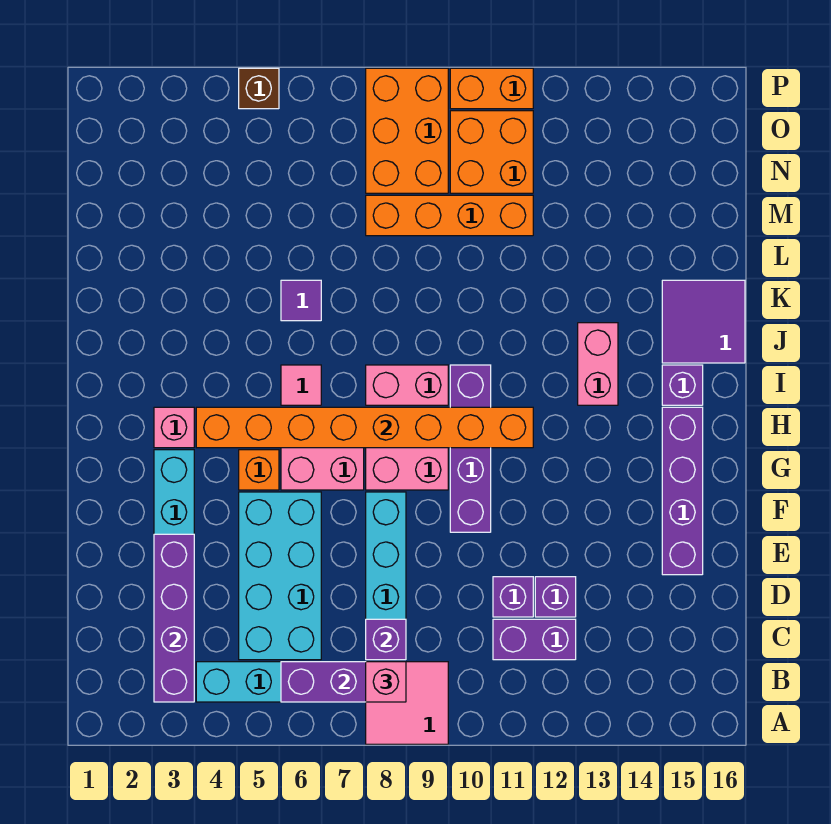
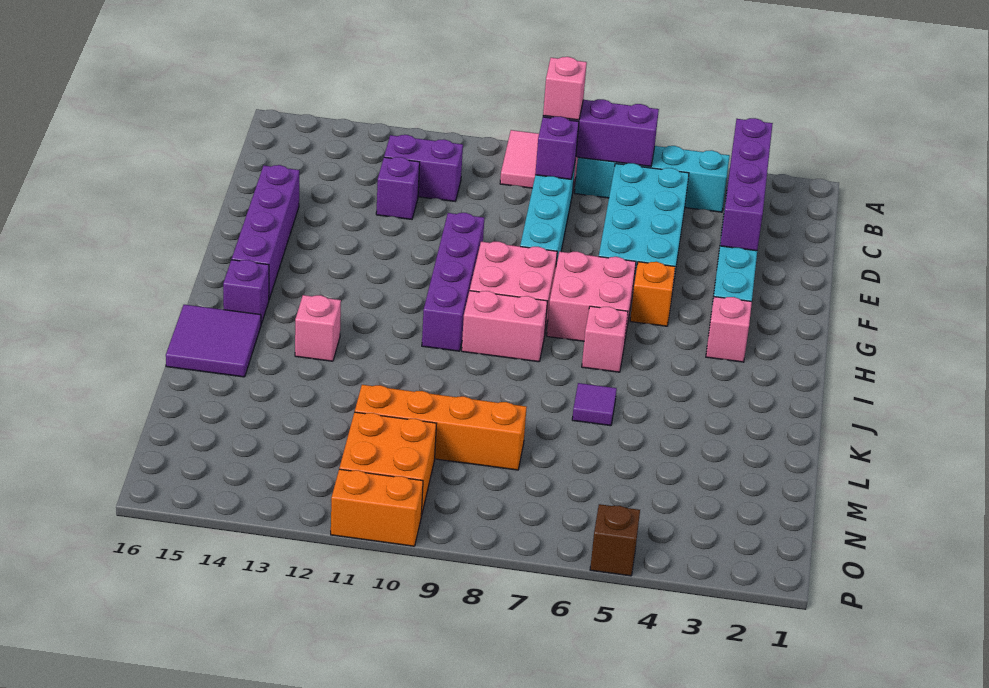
purple brick D11 level 1 -> none
orange brick H4:H11 level 2 -> none
pink tile I6 level 1 -> pink brick I6 level 1
pink brick I13:J13 level 1 -> pink brick J13 level 1
orange brick N8:P9 level 1 -> none

